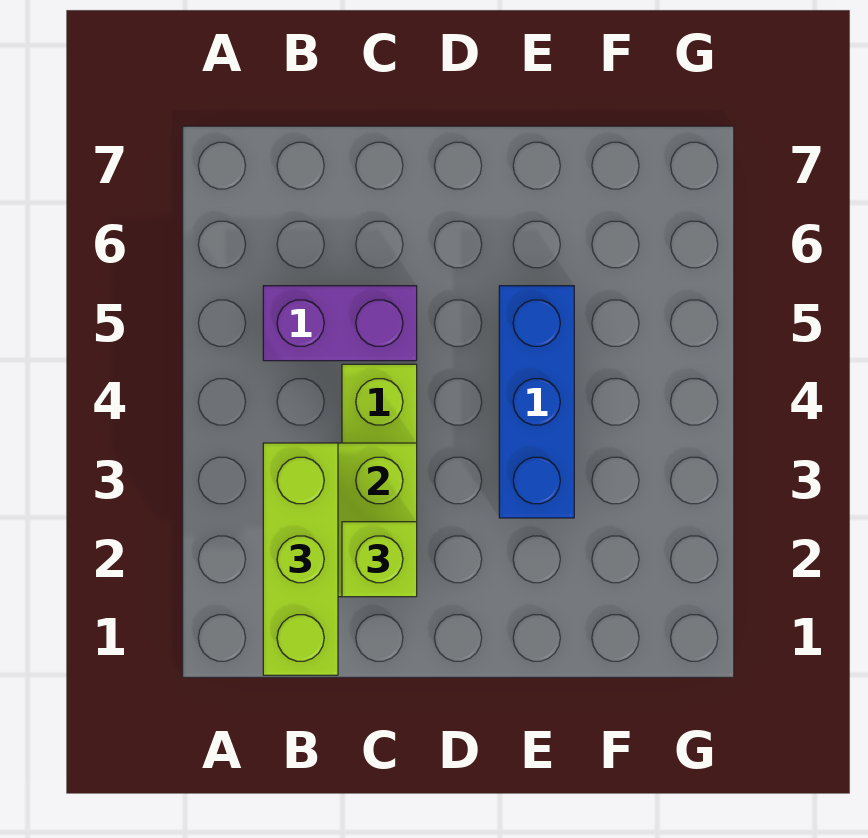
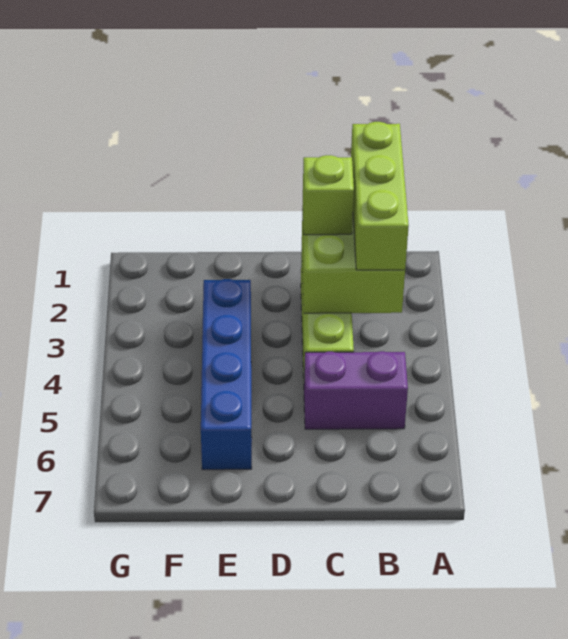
blue brick E3:E5 level 1 -> blue brick E3:E6 level 1

